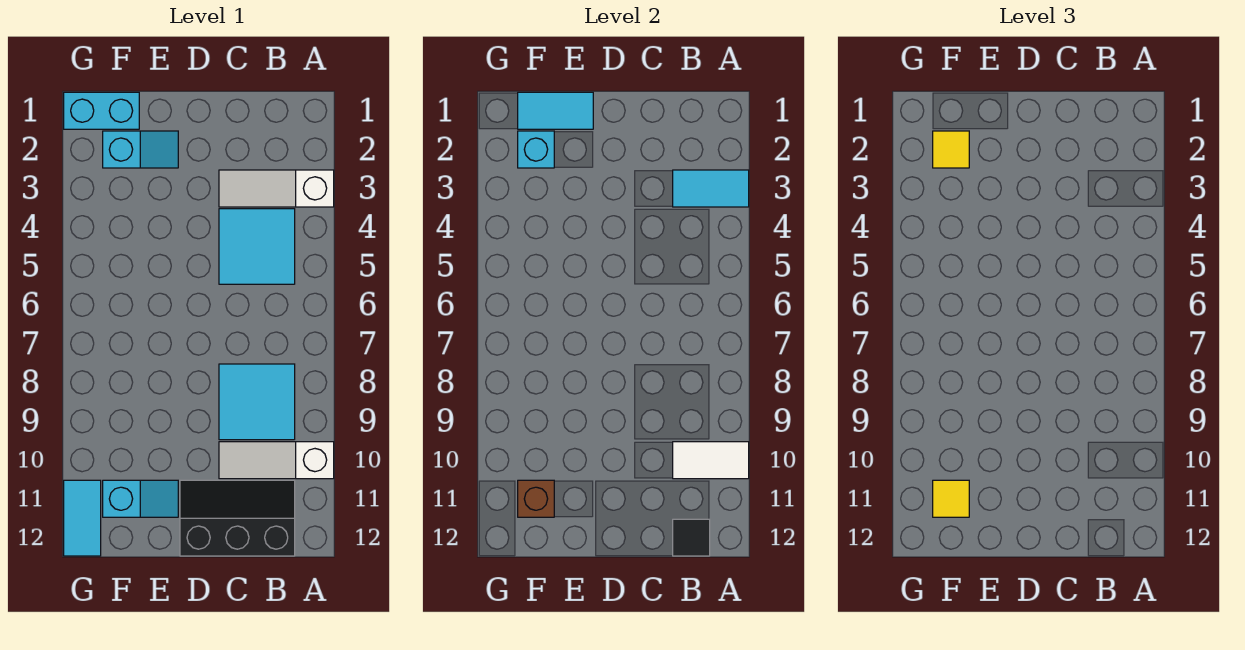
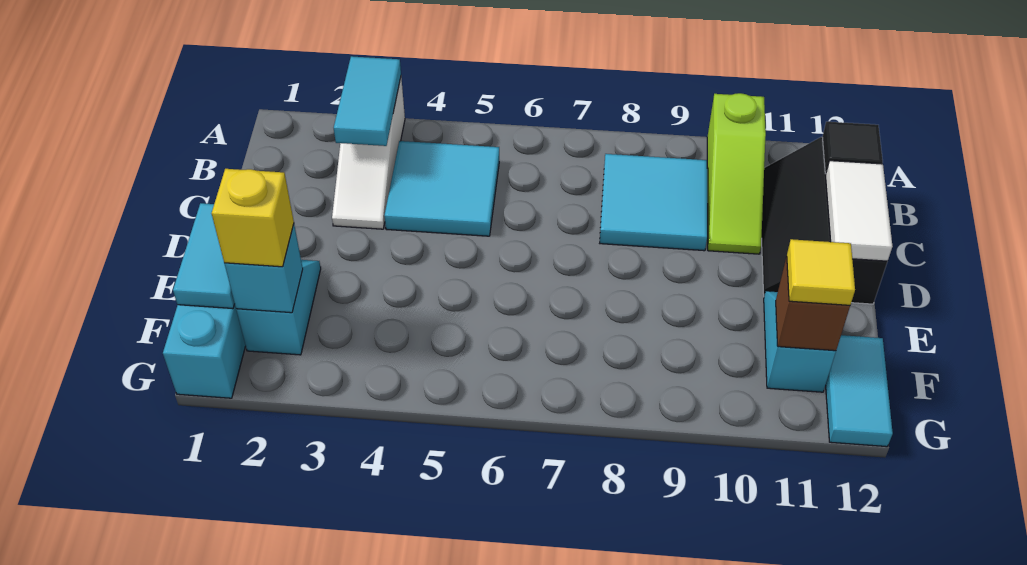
white slope A10:C10 level 1 top A -> lime slope A10:C10 level 1 top A
white tile A10:B10 level 2 -> white tile C12:D12 level 2
yellow tile F2 level 3 -> yellow brick F2 level 3
cyan tile G11:G12 level 1 -> cyan tile F12:G12 level 1

